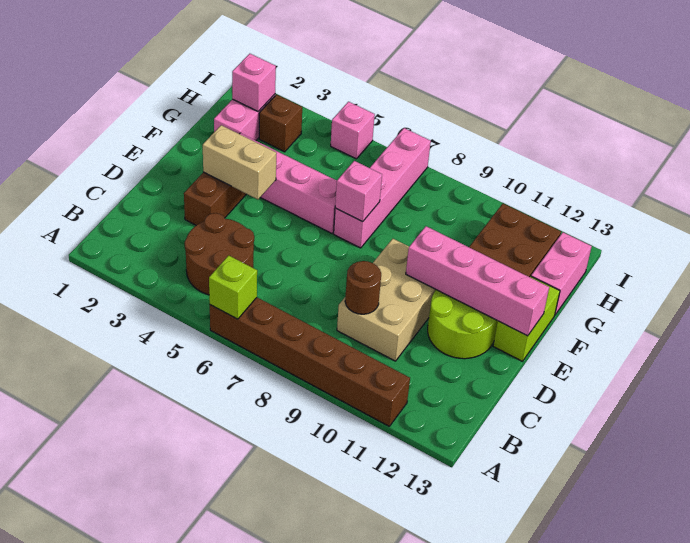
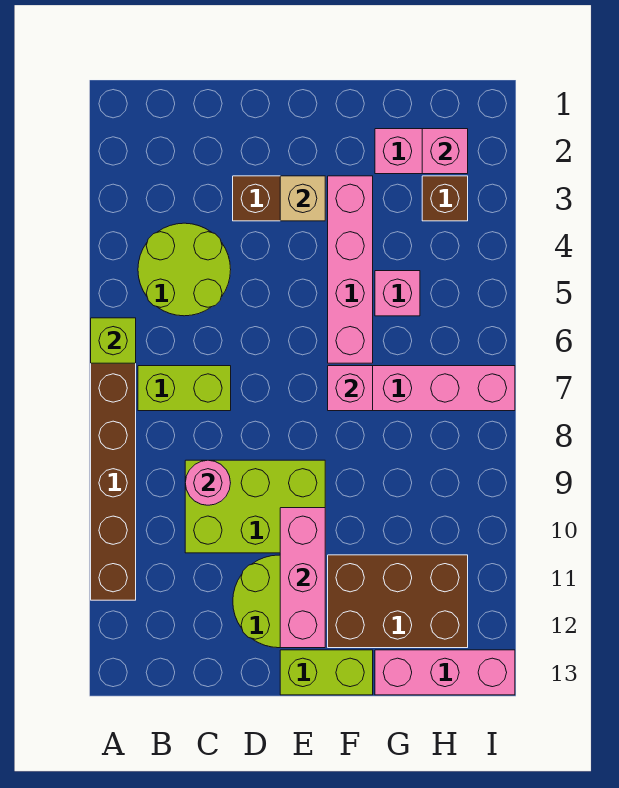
brown round brick B4:C5 level 1 -> lime round brick B4:C5 level 1
none -> lime brick B7:C7 level 1
tan brick C9:E10 level 1 -> lime brick C9:E10 level 1
brown round brick C9 level 2 -> pink round brick C9 level 2
tan brick E3:E4 level 2 -> tan brick E3 level 2
pink brick E10:E13 level 2 -> pink brick E10:E12 level 2
pink brick G13:H13 level 1 -> pink brick G13:I13 level 1
pink brick I5 level 1 -> pink brick G5 level 1

